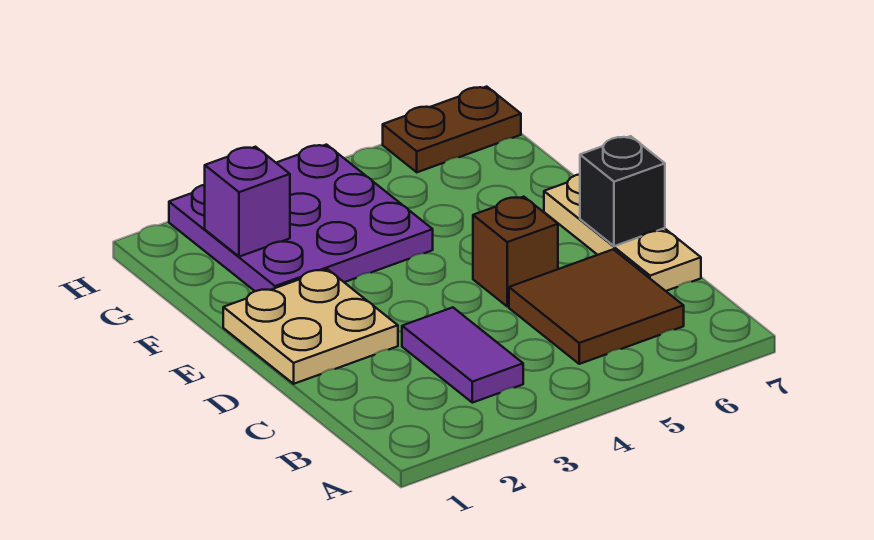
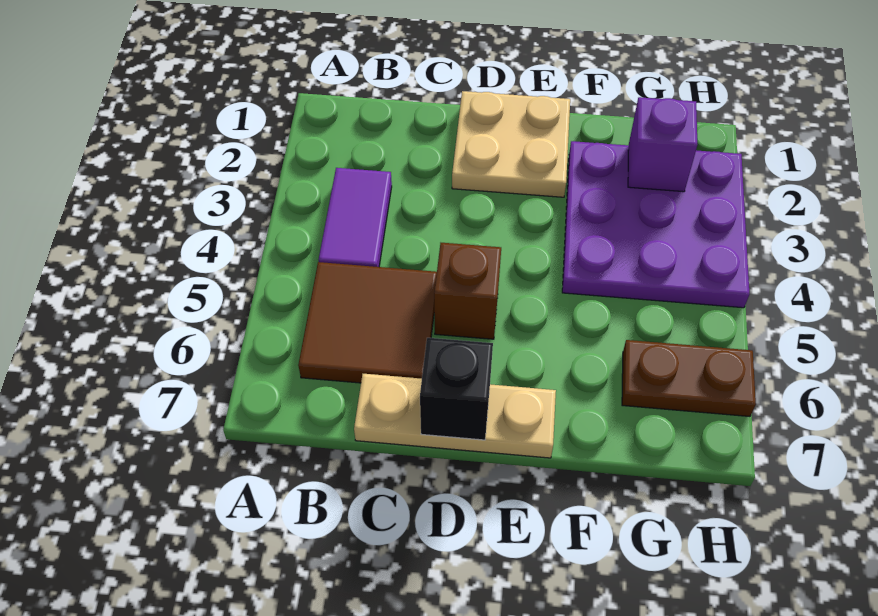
purple tile B3:C3 level 1 -> purple tile B3:B4 level 1
brown plate H6:H7 level 1 -> brown plate G6:H6 level 1

